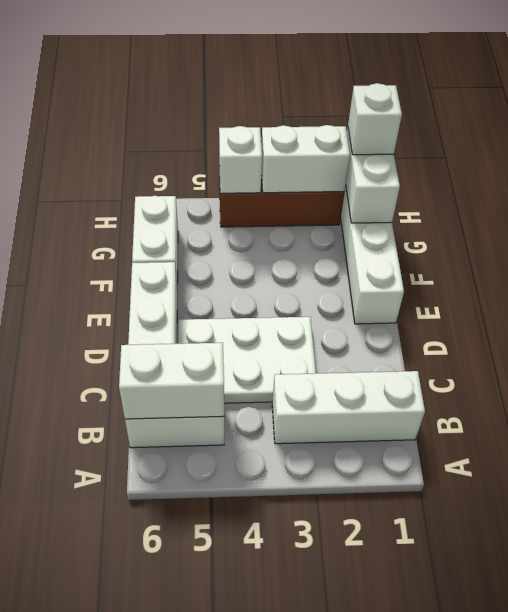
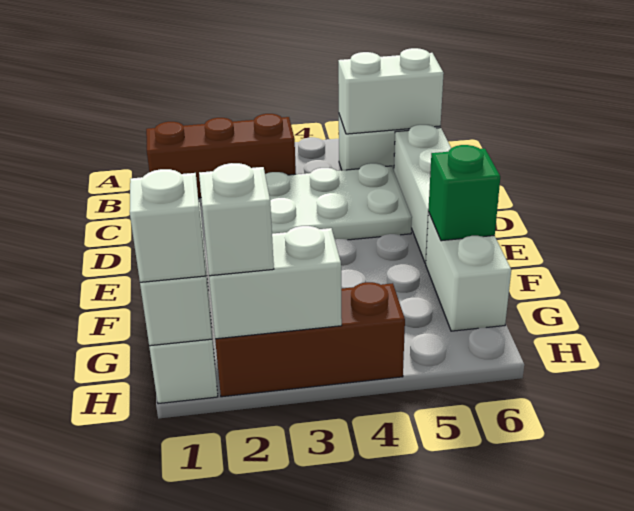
white brick B1:B3 level 1 -> brown brick B1:B3 level 1
none -> green brick F6 level 2
white brick H4 level 2 -> white brick H2 level 3

